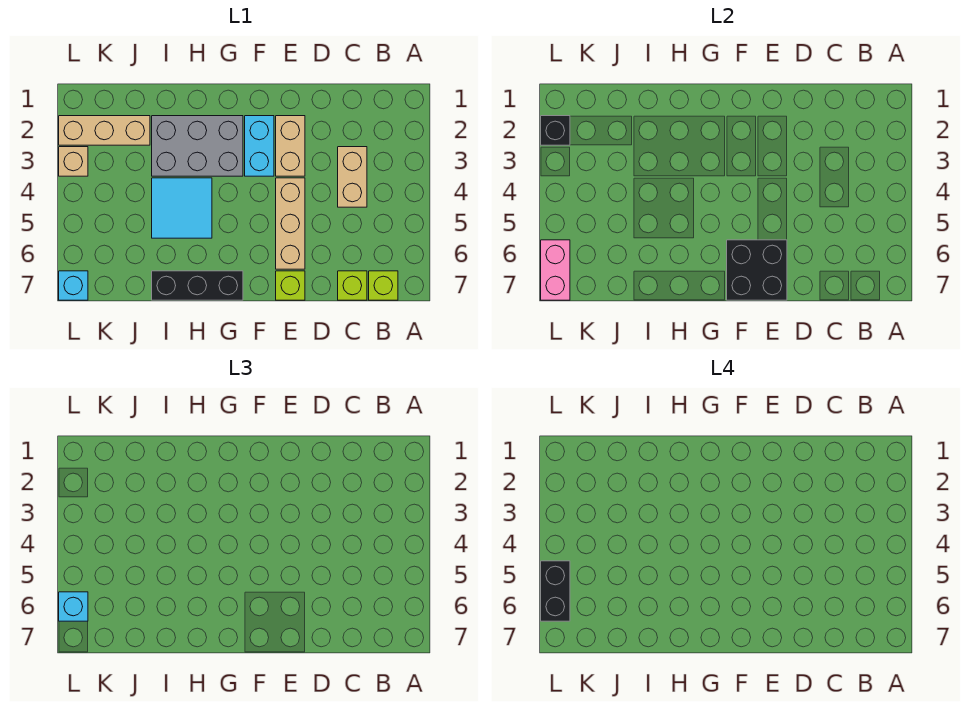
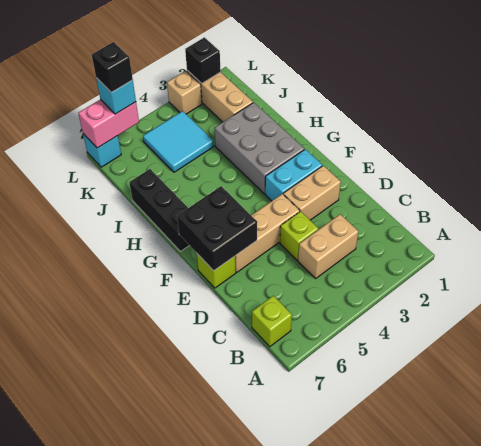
lime brick C7 level 1 -> lime brick D4 level 1
cyan tile H4:I5 level 1 -> cyan tile J4:K5 level 1
black brick L5:L6 level 4 -> black brick L6 level 4

